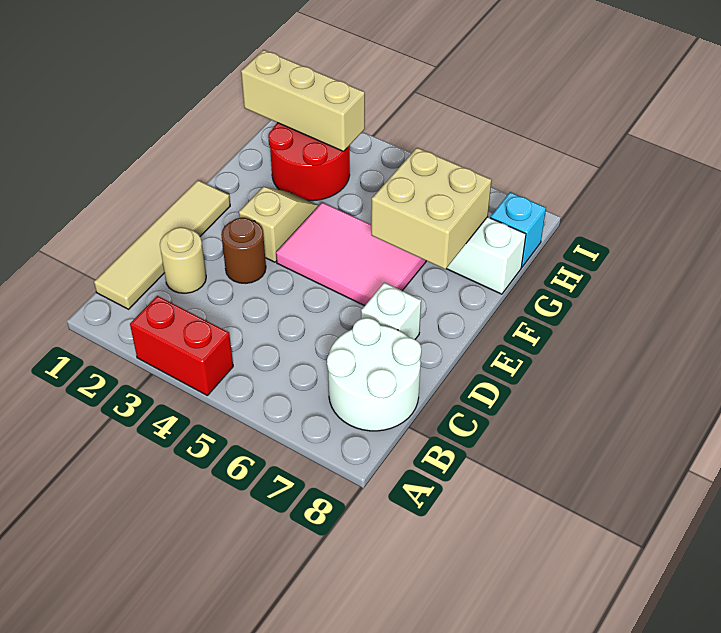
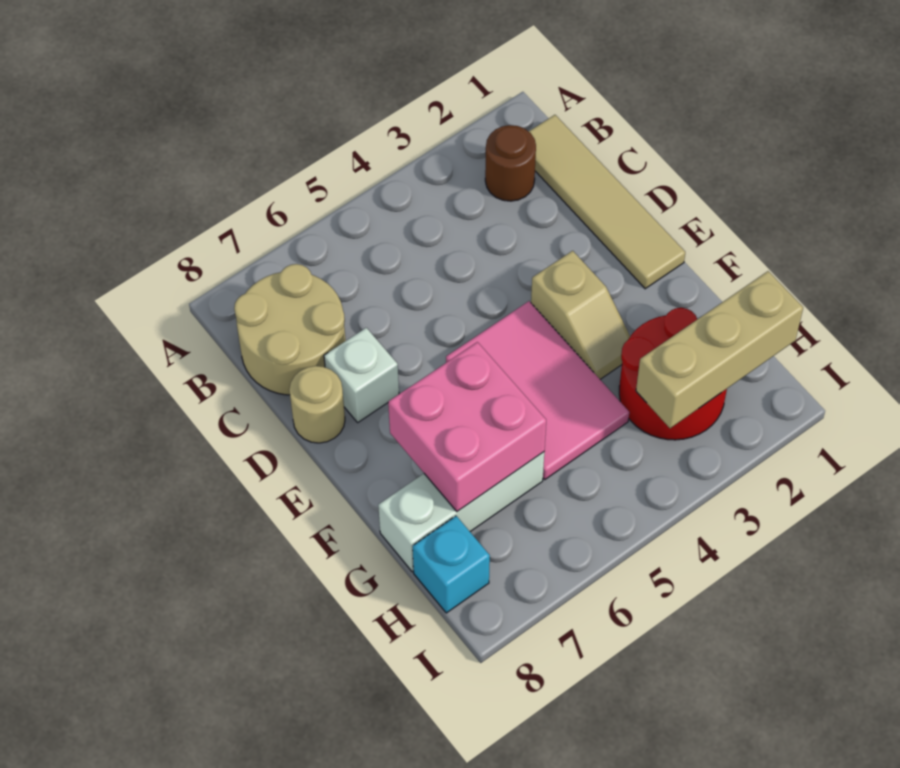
red brick A3:A4 level 1 -> none
white round brick B7:C8 level 1 -> tan round brick B7:C8 level 1
tan round brick C2 level 1 -> tan round brick D8 level 1
brown round brick D3 level 1 -> brown round brick B2 level 1
pink tile E4:F6 level 1 -> pink tile E4:G5 level 1
tan brick F6:G7 level 2 -> pink brick F6:G7 level 2

